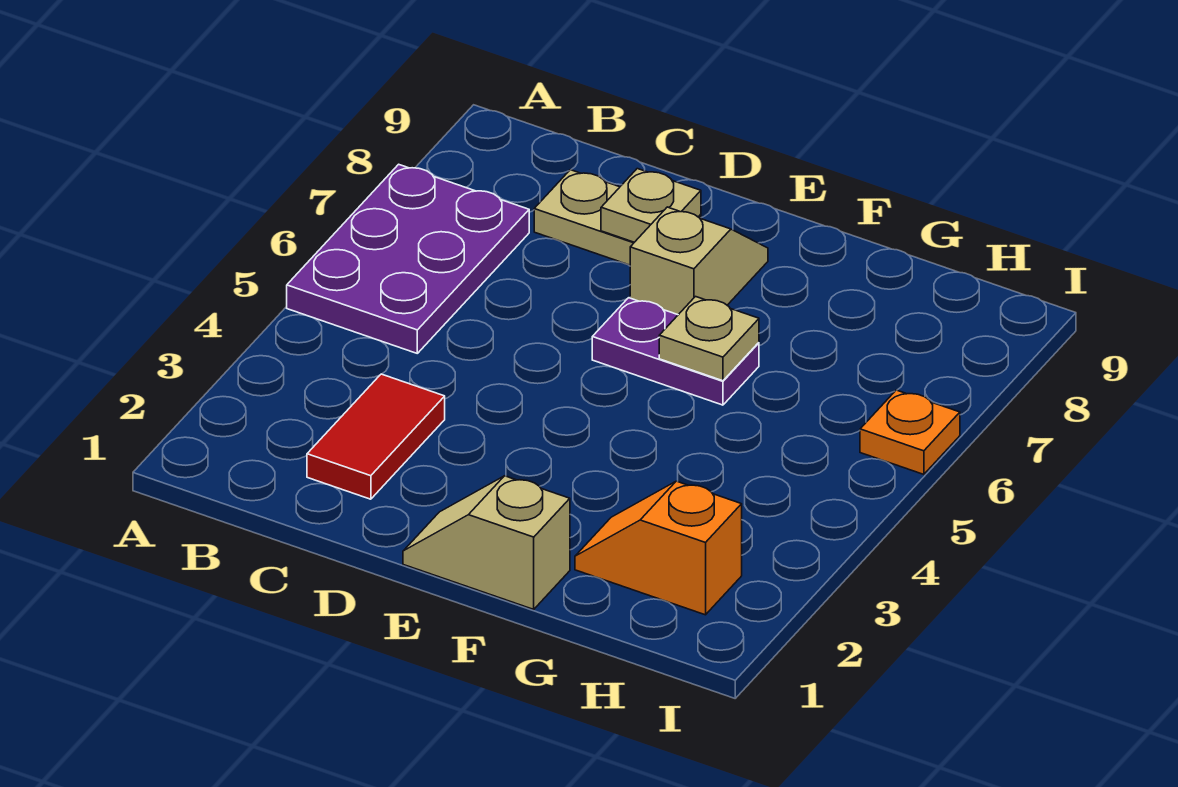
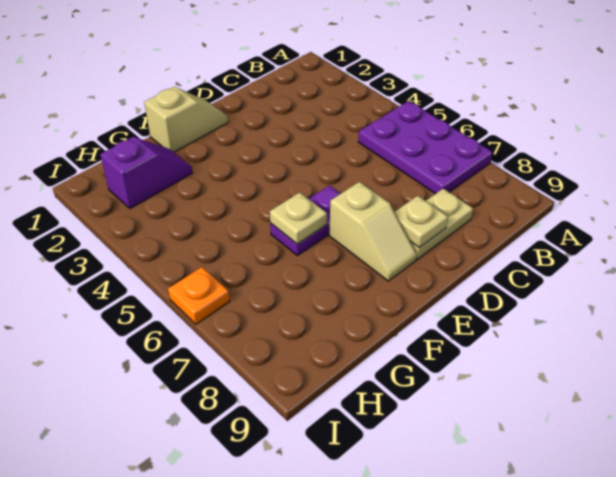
red tile C2:C3 level 1 -> none
orange slope G2:H2 level 1 top H -> purple slope G2:H2 level 1 top H

